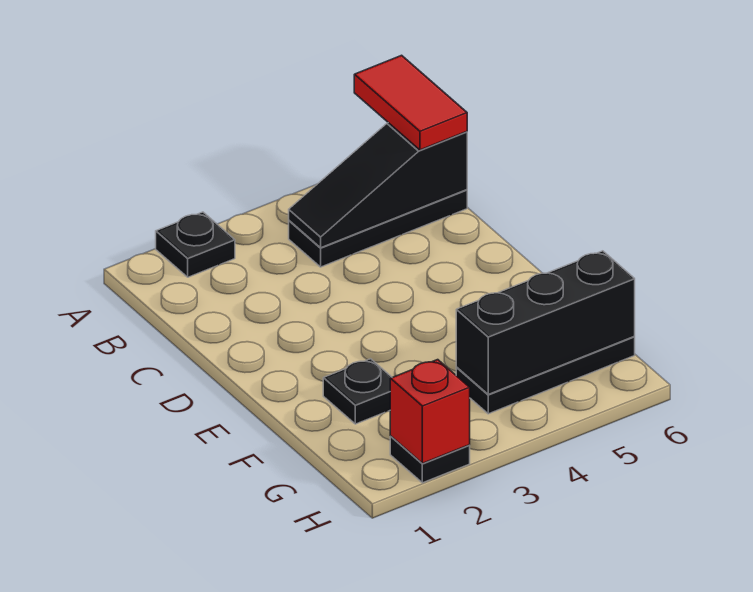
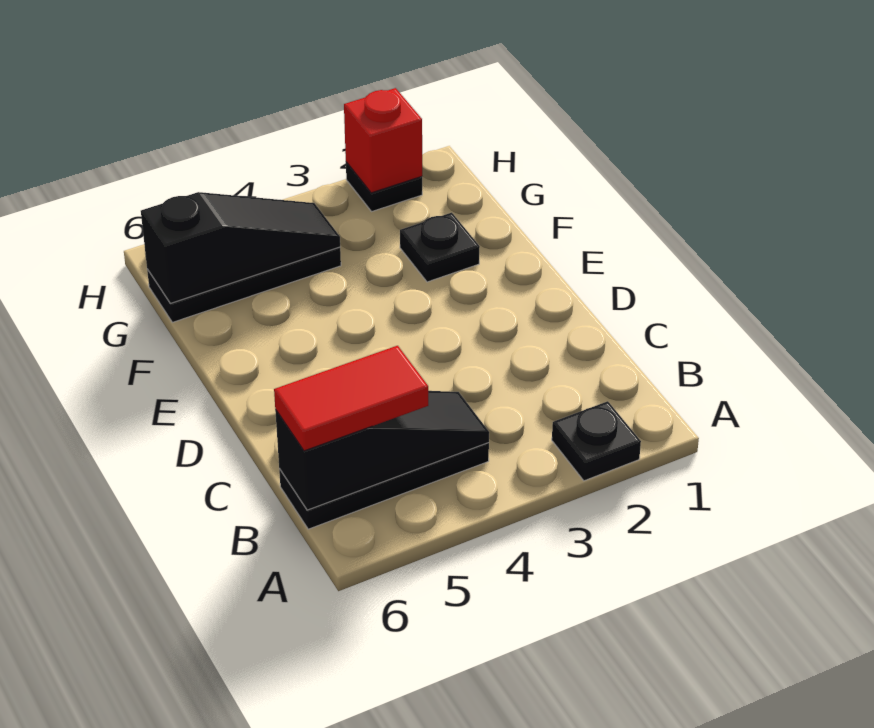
red tile A6:B6 level 3 -> red tile B5:B6 level 3
black brick G4:G6 level 2 -> black slope G4:G6 level 2 top 6

